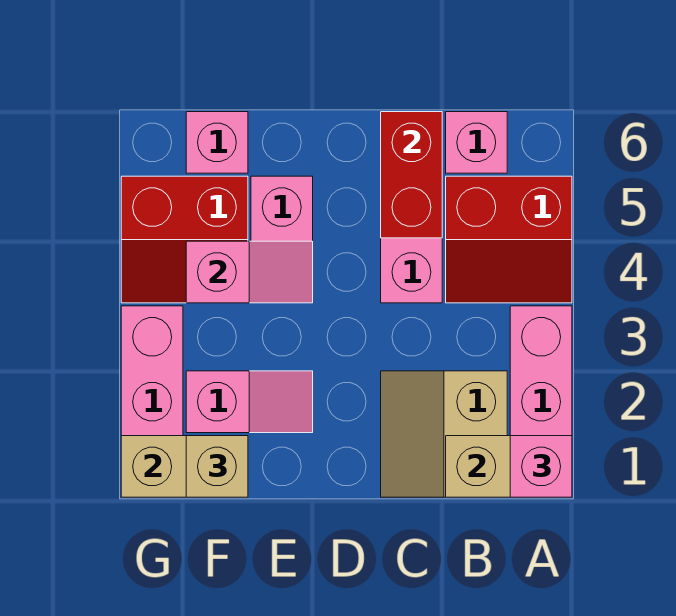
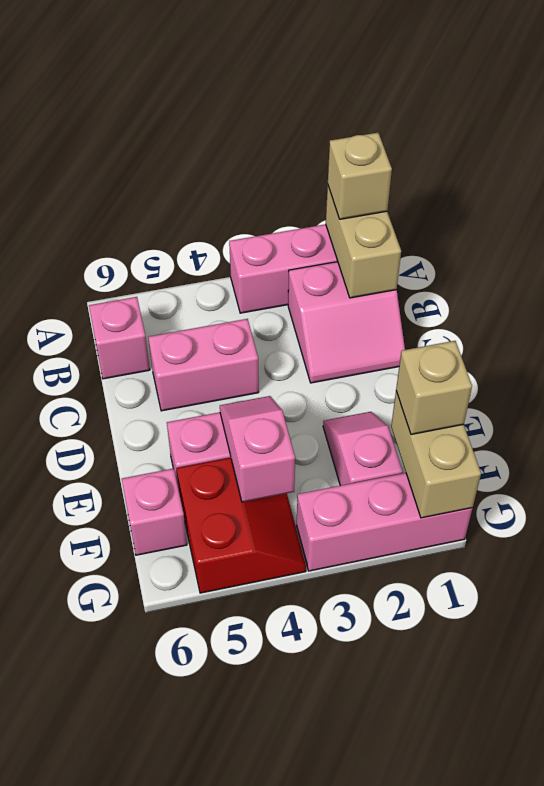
pink brick A1 level 3 -> tan brick A1 level 3
red slope A4:B5 level 1 top 5 -> none
tan slope B1:C2 level 1 top B -> pink slope B1:C2 level 1 top B
red brick C5:C6 level 2 -> none

